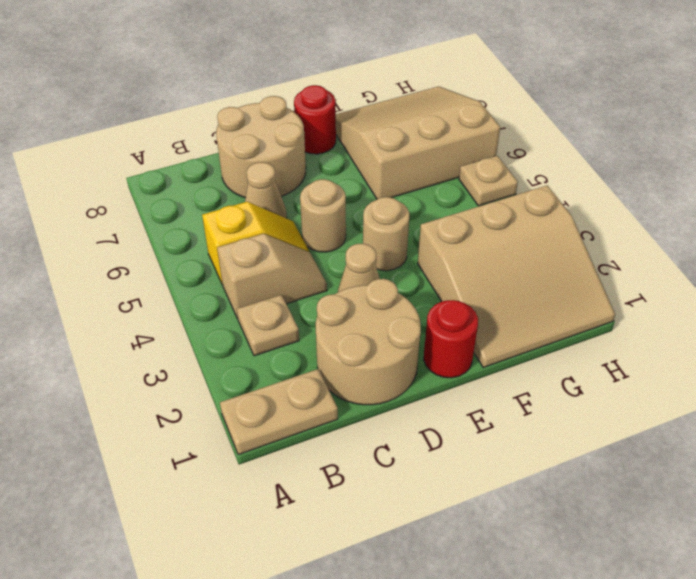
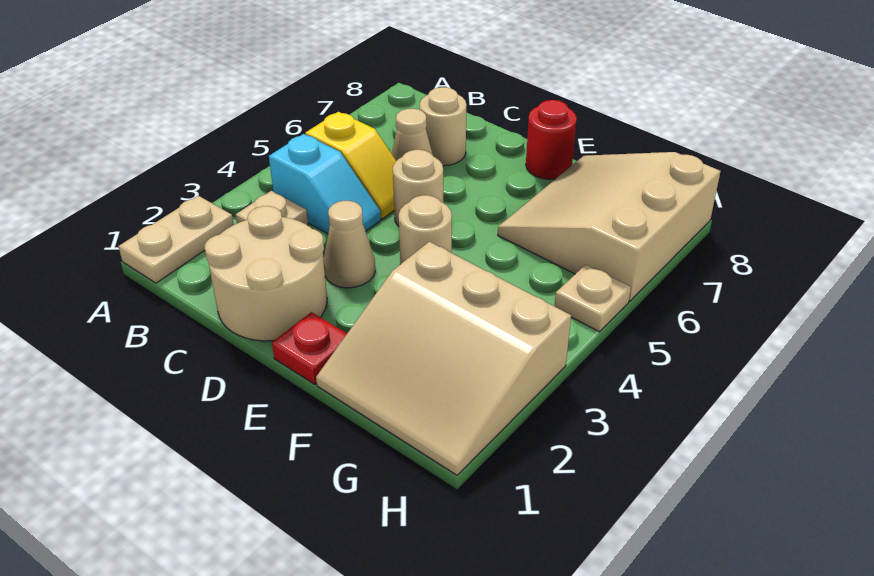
tan plate A1:B1 level 1 -> tan plate A1:A2 level 1
tan slope B4:C4 level 1 top B -> cyan slope B4:C4 level 1 top B
tan round brick C7:D8 level 1 -> tan round brick C7 level 1
red round brick E1 level 1 -> red plate E1 level 1
tan slope F6:H8 level 1 top 6 -> tan slope F6:H8 level 1 top H

